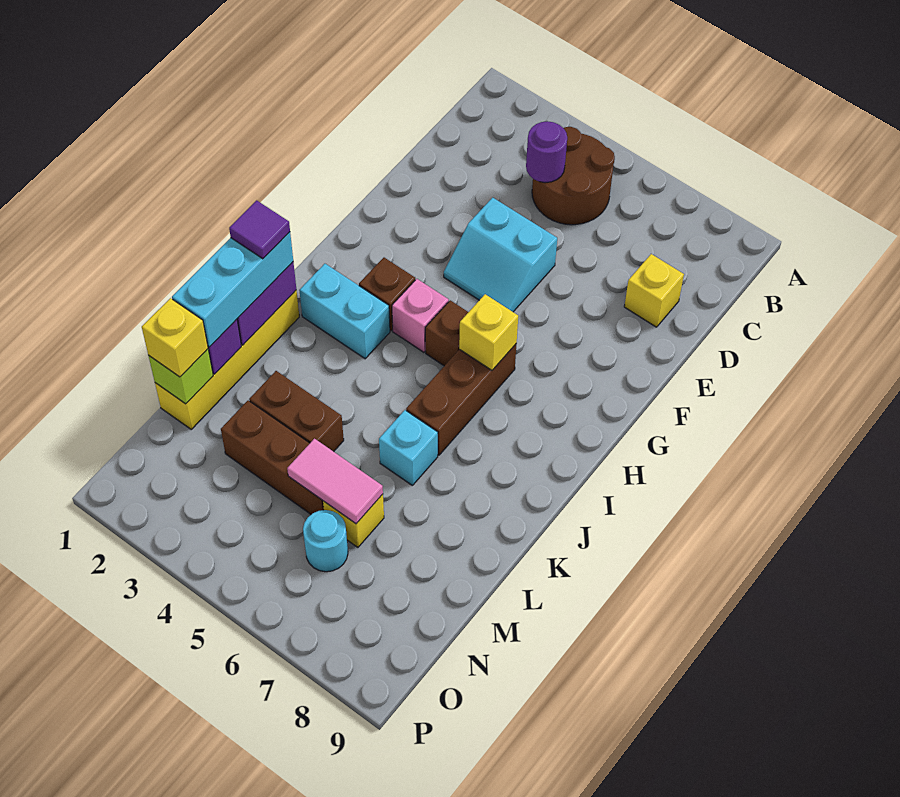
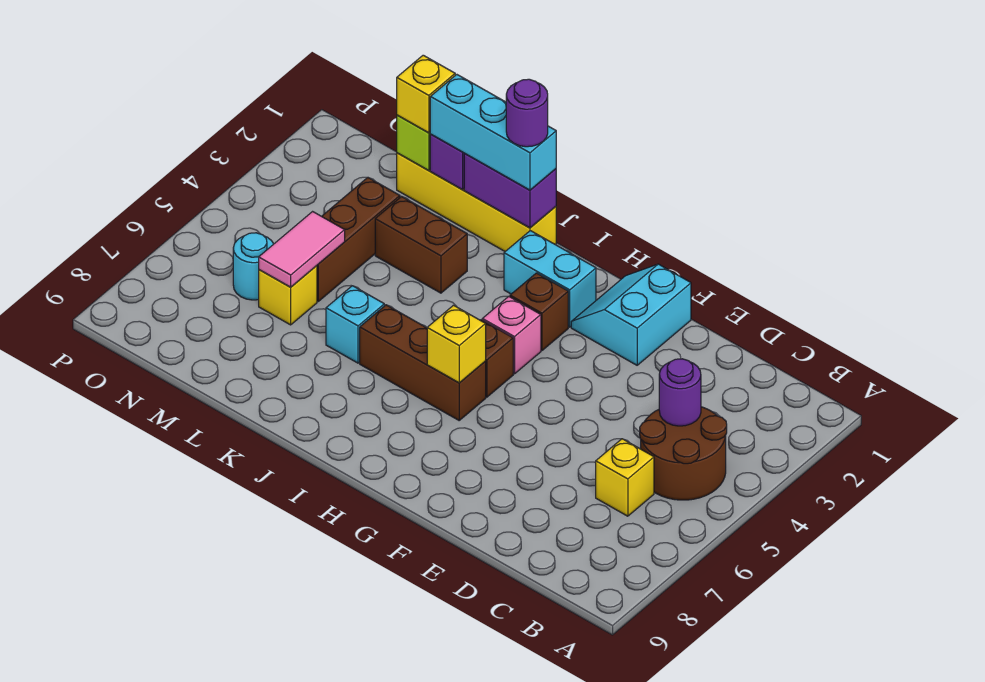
yellow brick D8 level 1 -> yellow brick C6 level 1
cyan slope E4:F5 level 1 top E -> cyan slope F1:G2 level 1 top F
cyan brick I2:I3 level 1 -> cyan brick H2:I2 level 1
purple tile J1 level 4 -> purple round brick J1 level 4
brown brick L3:L4 level 1 -> brown brick K3:L3 level 1

